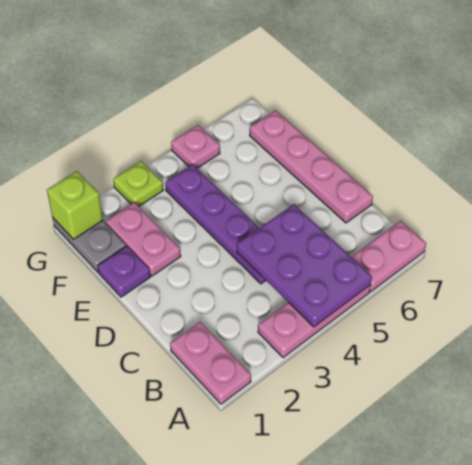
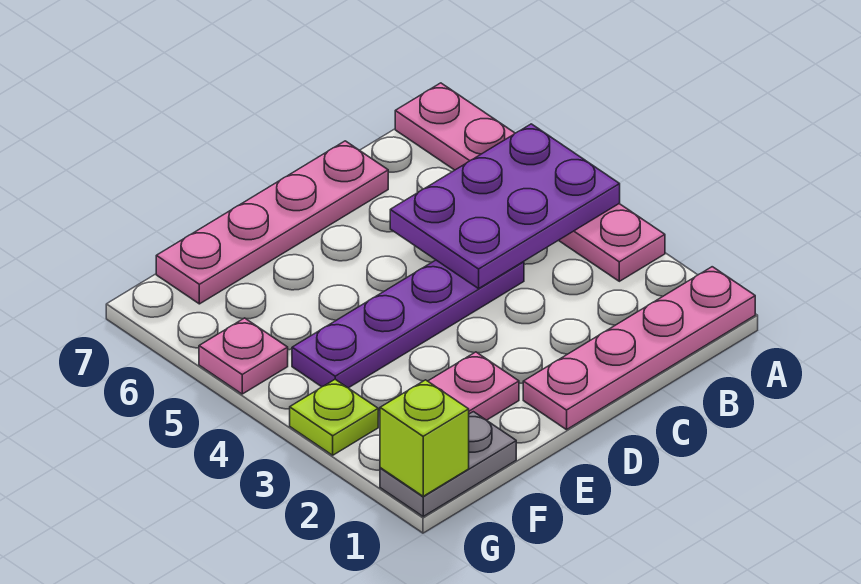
pink plate A1:B1 level 1 -> pink plate A1:D1 level 1
purple plate E1 level 1 -> none

